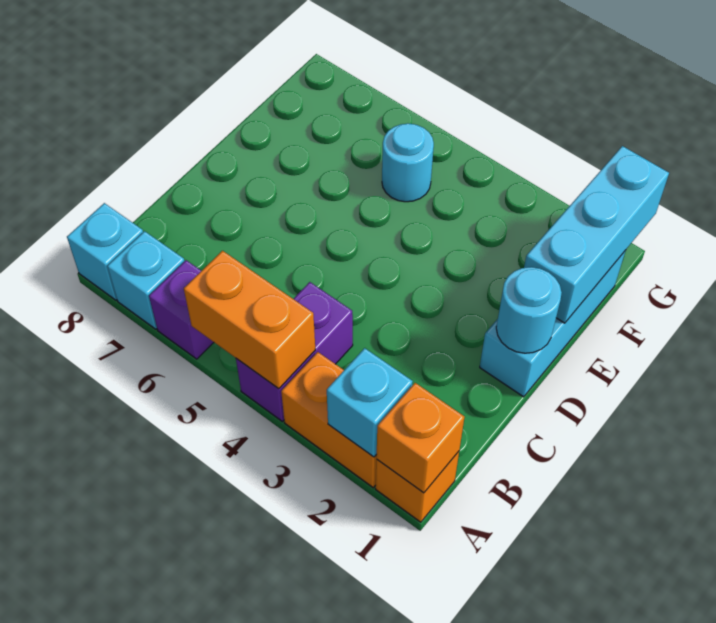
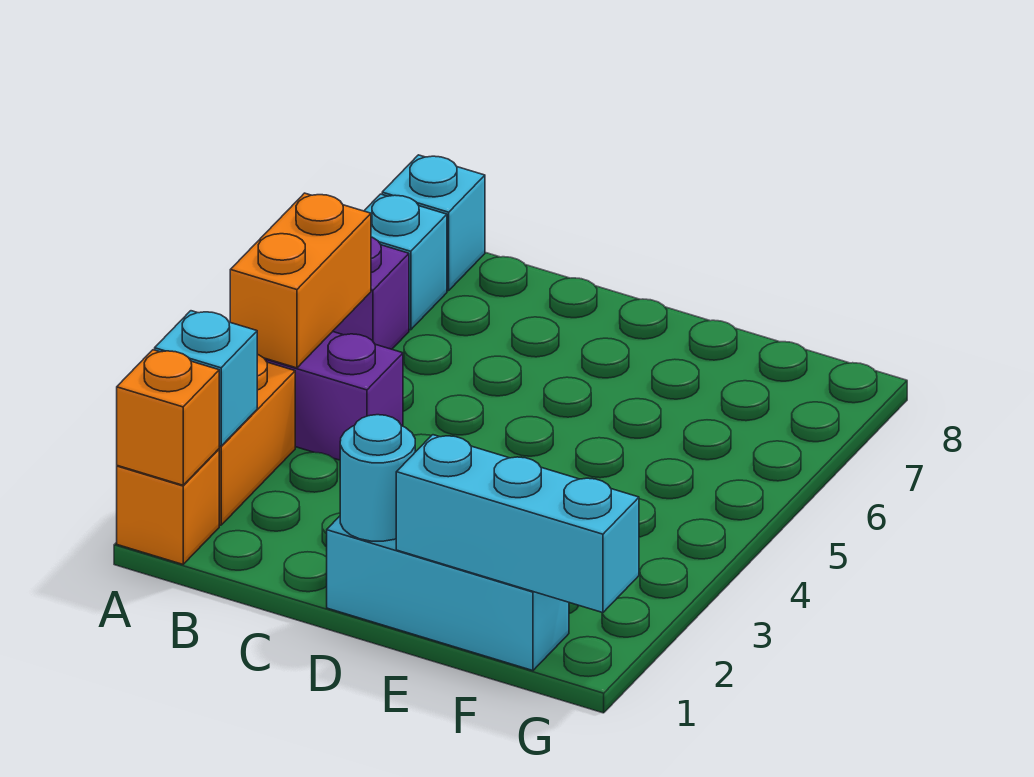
cyan round brick F5 level 1 -> none

